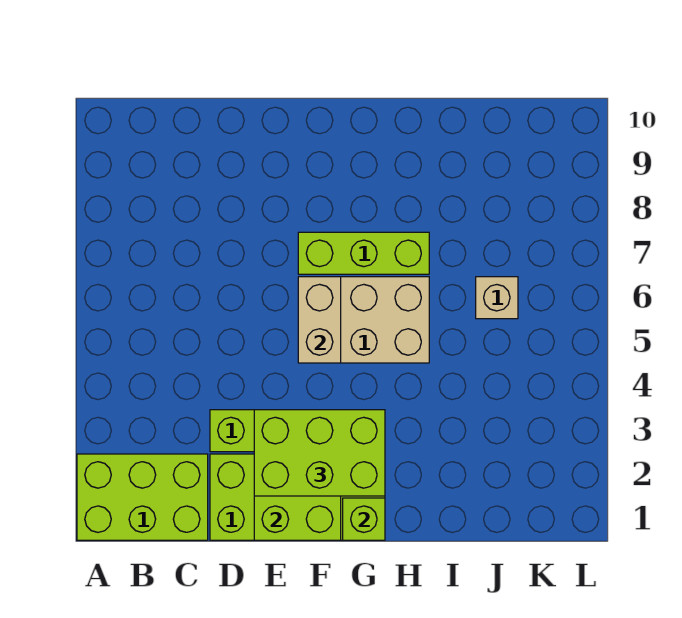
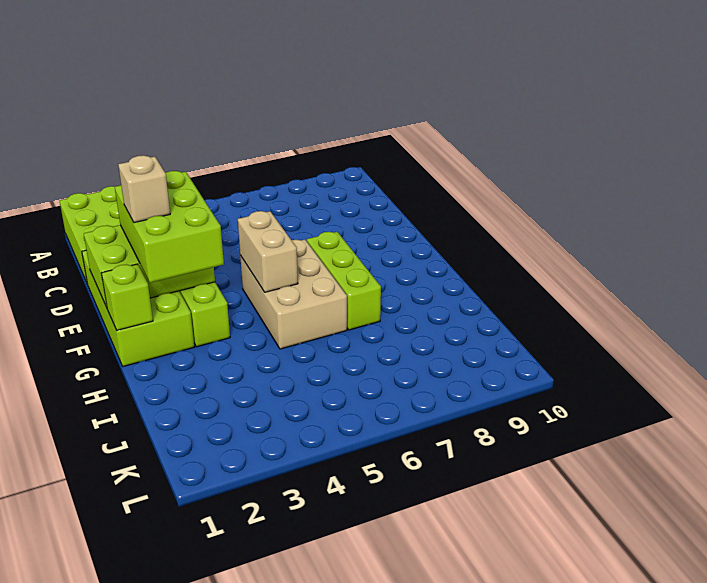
tan brick F5:F6 level 2 -> tan brick F5:G5 level 2
tan brick J6 level 1 -> tan brick F2 level 4

